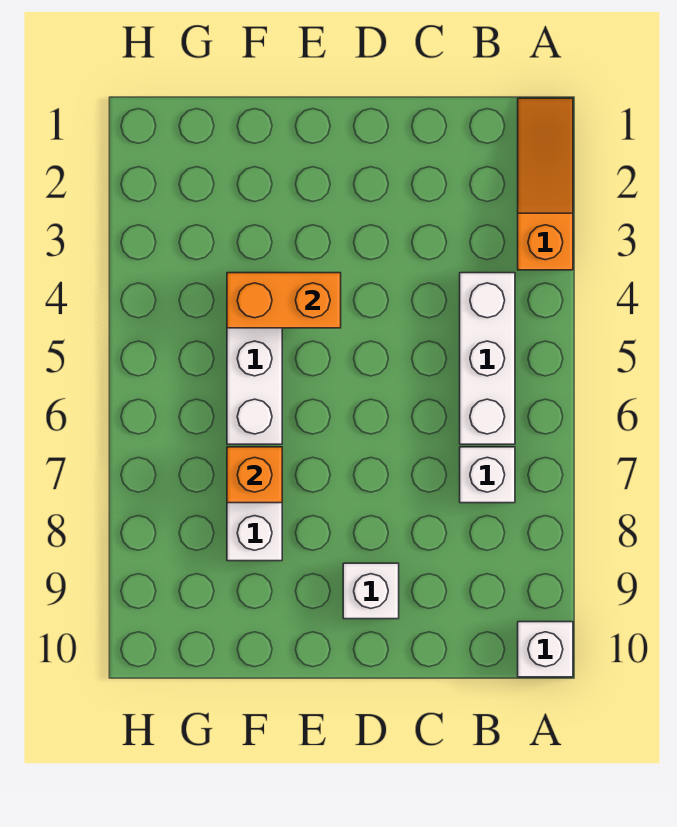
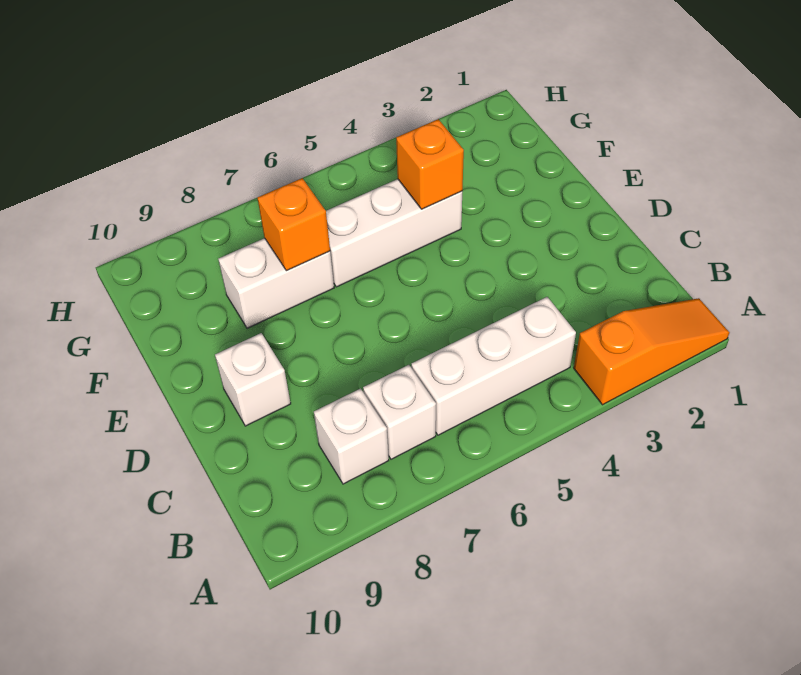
white brick A10 level 1 -> white brick B8 level 1
orange brick E4:F4 level 2 -> orange brick F4 level 2

